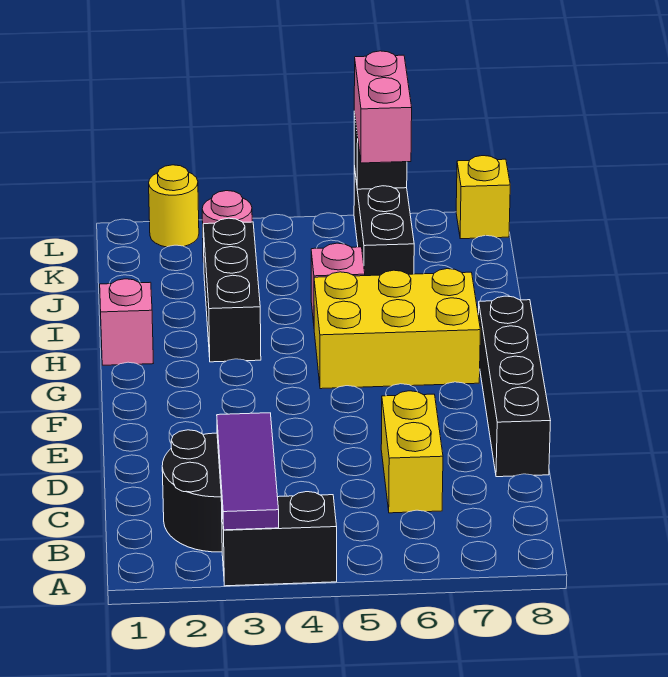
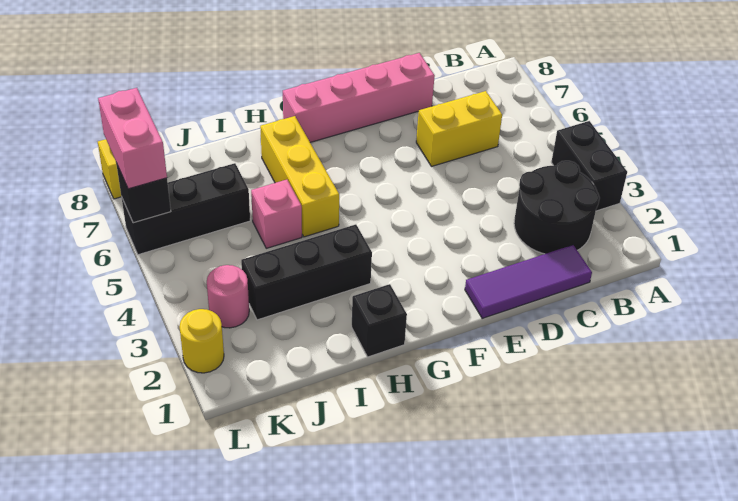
purple tile A3:C3 level 2 -> purple tile C1:E1 level 1
black brick D8:G8 level 1 -> pink brick D8:G8 level 1
yellow brick G5:H7 level 1 -> yellow brick H5:H7 level 1
pink brick H1 level 1 -> black brick H1 level 1
pink brick K6:L6 level 3 -> pink brick L6:L7 level 3

